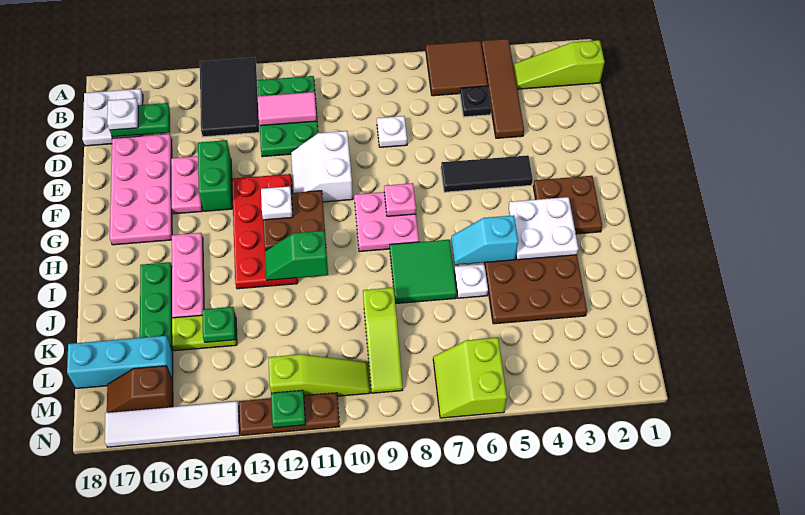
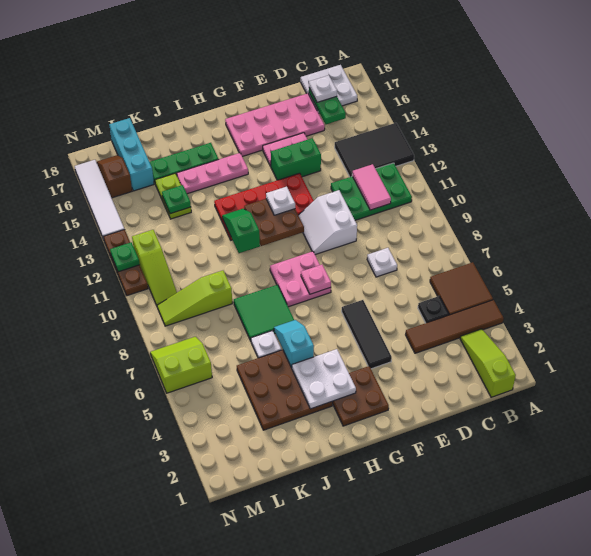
white slope E10:F11 level 1 top 10 -> white slope E10:F11 level 1 top E

